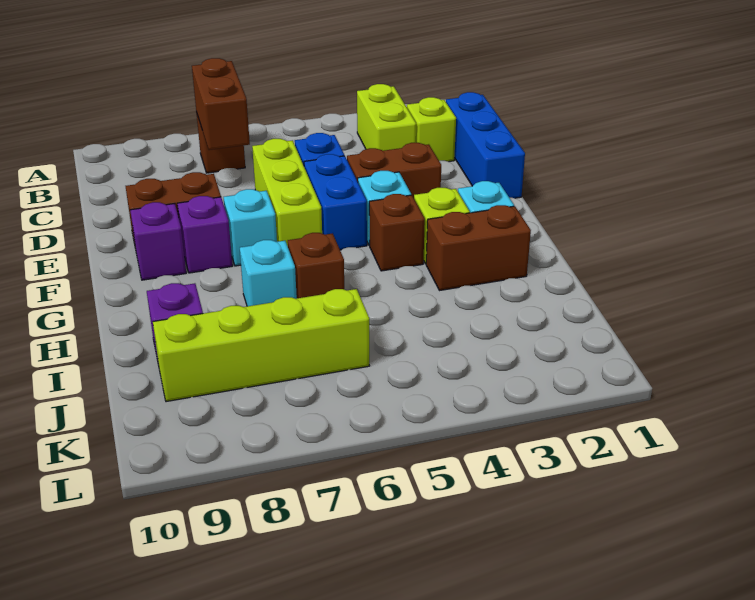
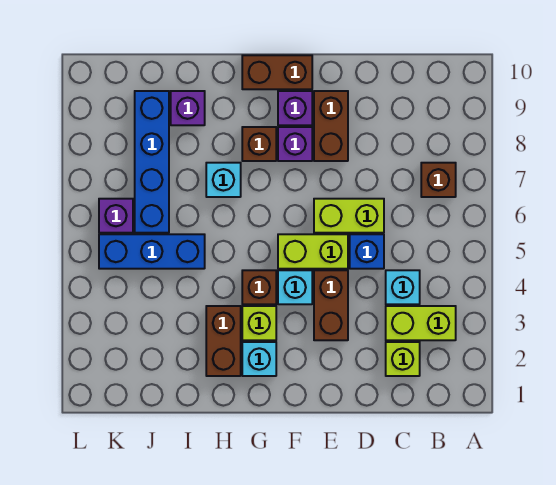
brown brick B7:C7 level 2 -> brown brick F10:G10 level 1
blue brick C1:E1 level 1 -> blue brick I5:K5 level 1
lime brick D6:F6 level 1 -> lime brick D6:E6 level 1
blue brick E5:F5 level 1 -> lime brick E5:F5 level 1
cyan brick F7 level 1 -> cyan brick C4 level 1
brown brick H6 level 1 -> brown brick G8 level 1
lime brick J6:J9 level 1 -> blue brick J6:J9 level 1
none -> purple brick K6 level 1

